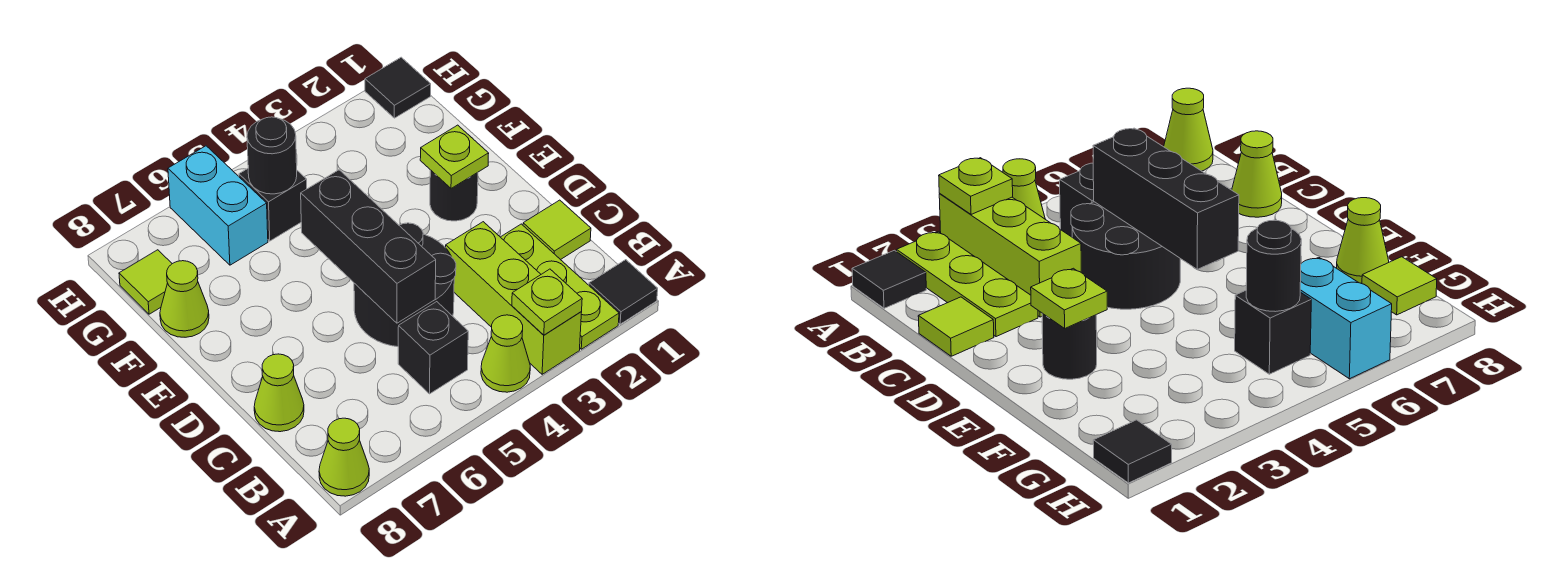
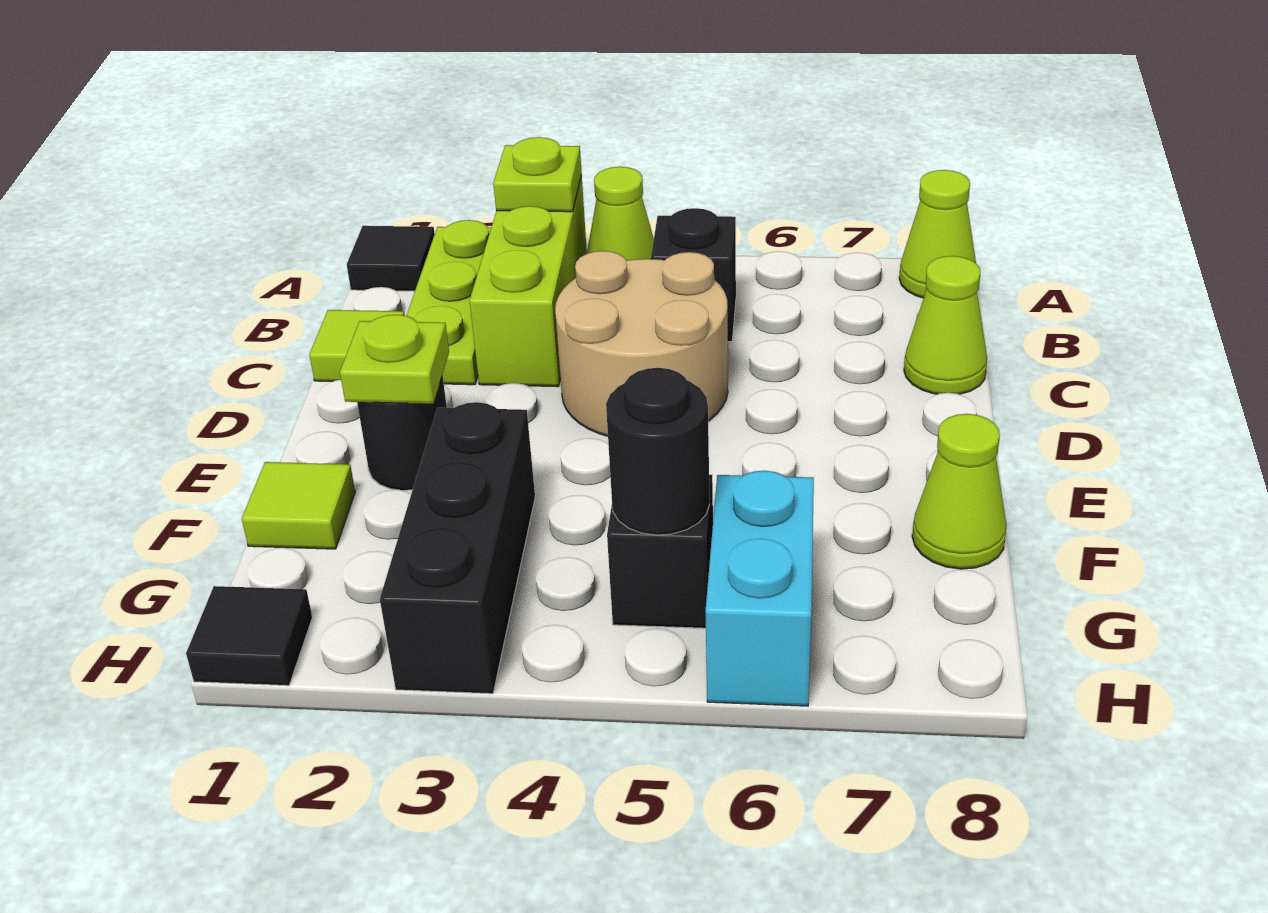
black round brick C4:D5 level 1 -> tan round brick C4:D5 level 1
black brick C5:E5 level 2 -> black brick F3:H3 level 1
lime tile G8 level 1 -> lime tile F1 level 1

